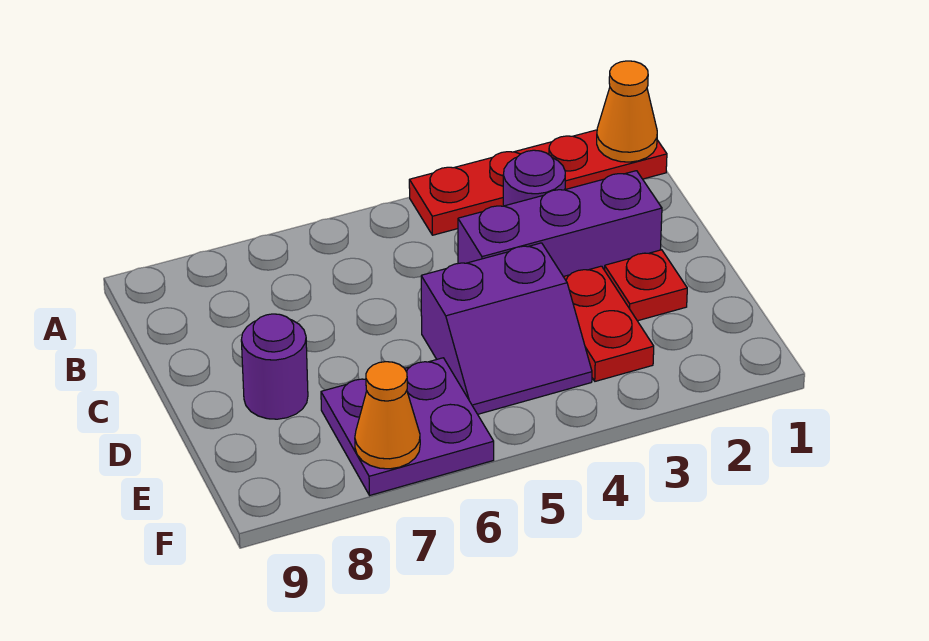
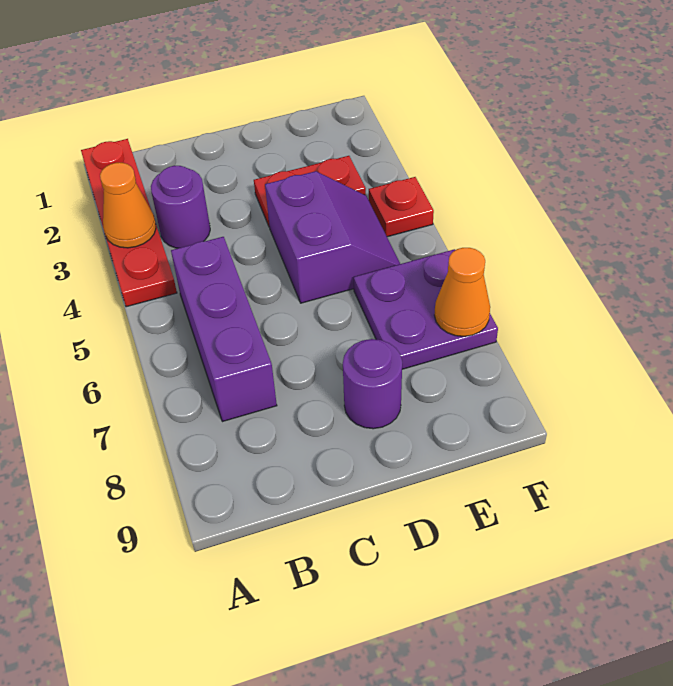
orange cone A1 level 2 -> orange cone A3 level 2
purple brick C2:C4 level 1 -> purple brick B5:B7 level 1
red plate D2 level 1 -> red plate F4 level 1

